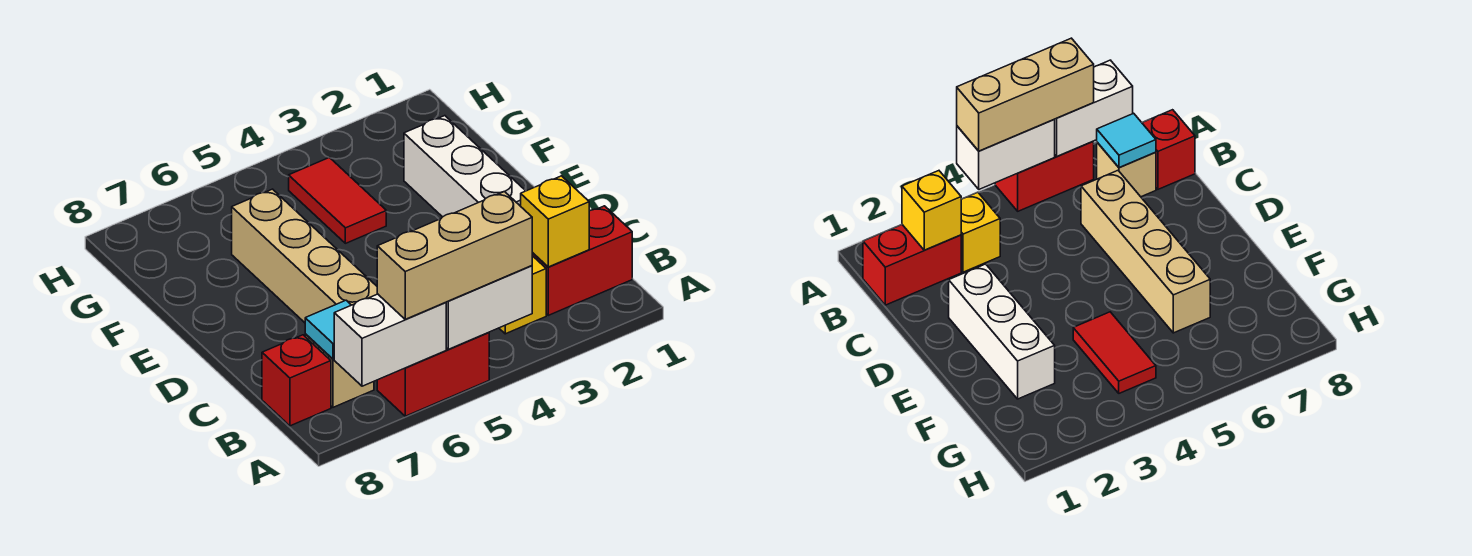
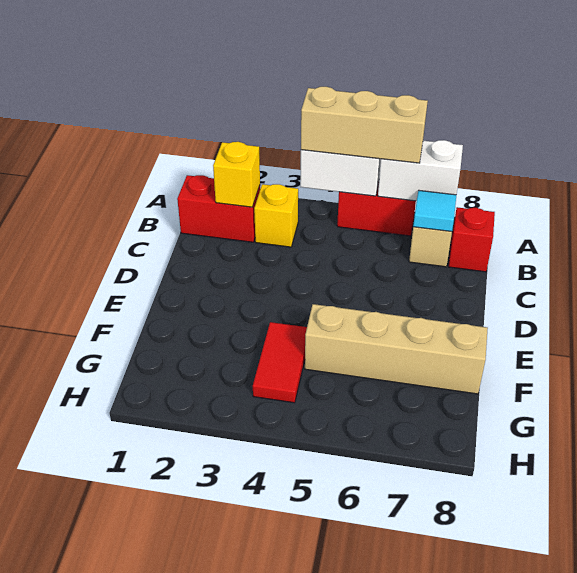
tan brick C6:F6 level 1 -> tan brick F5:F8 level 1
white brick D2:F2 level 1 -> none

